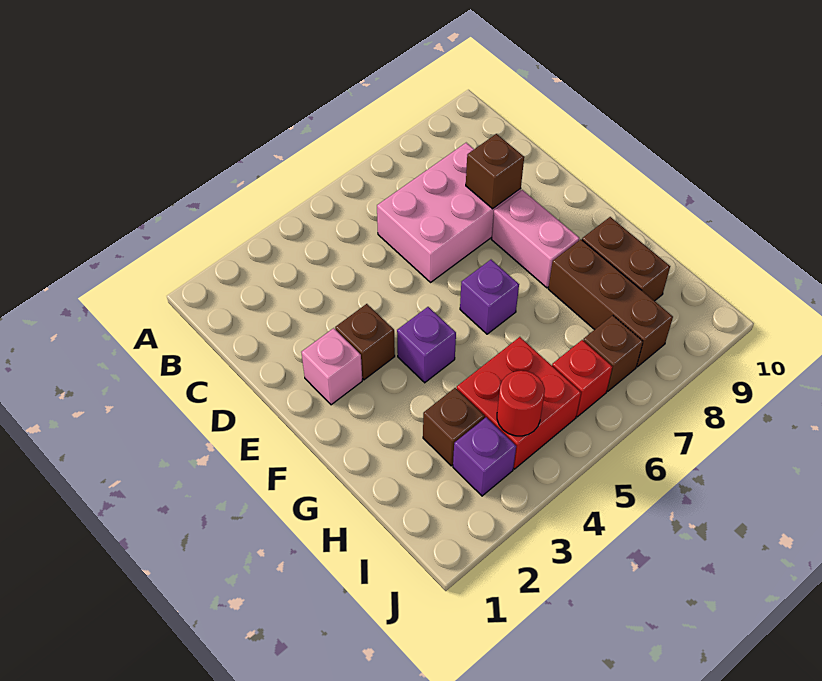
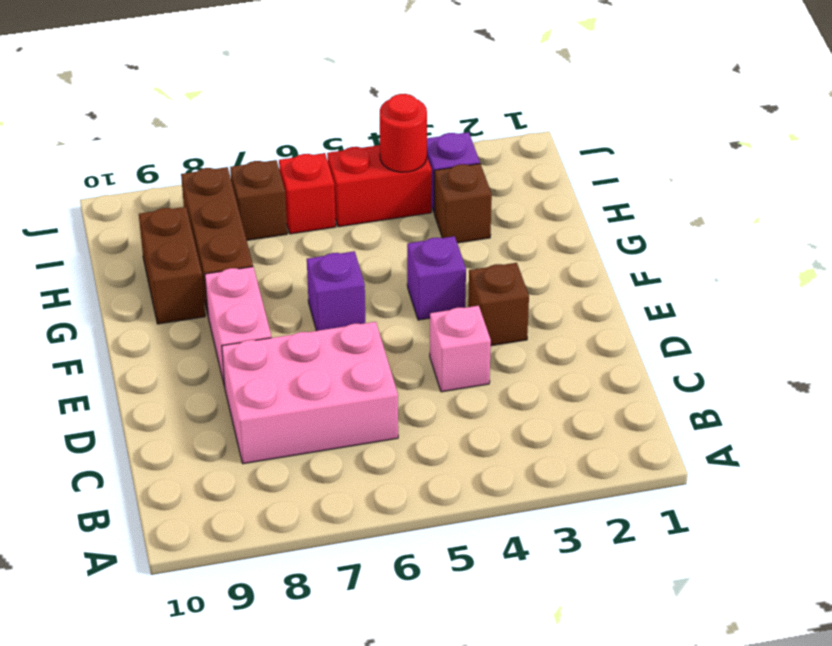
brown brick D8 level 2 -> none
pink brick E2 level 1 -> pink brick D4 level 1
red brick H4:I5 level 1 -> red brick I4:I5 level 1

